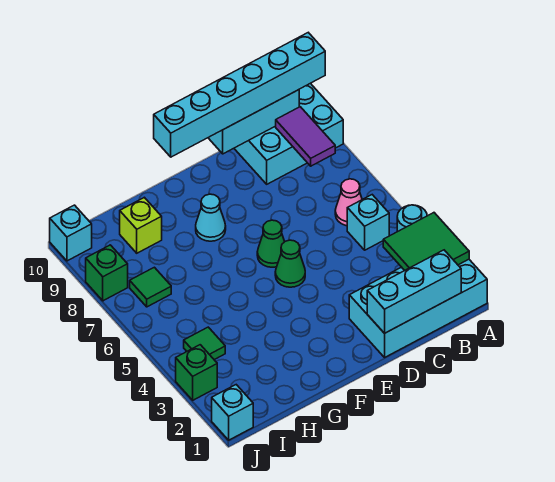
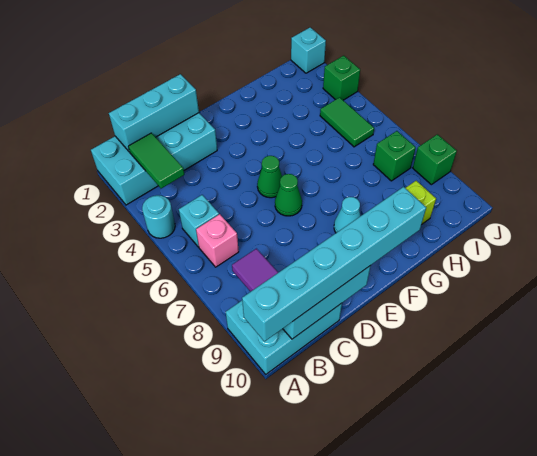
green tile A2:B3 level 2 -> green tile B2:B3 level 2
pink cone B6 level 1 -> pink brick B6 level 1
green tile I4 level 1 -> green tile I4:I5 level 1
green tile I7 level 1 -> green brick I7 level 1
cyan brick J10 level 1 -> none

